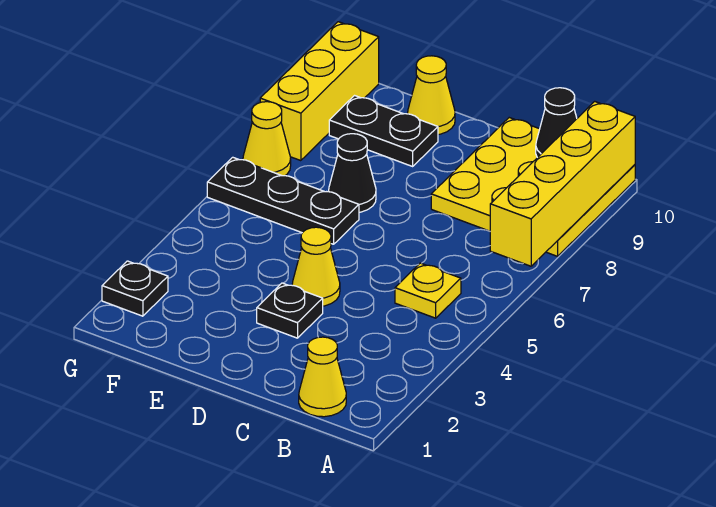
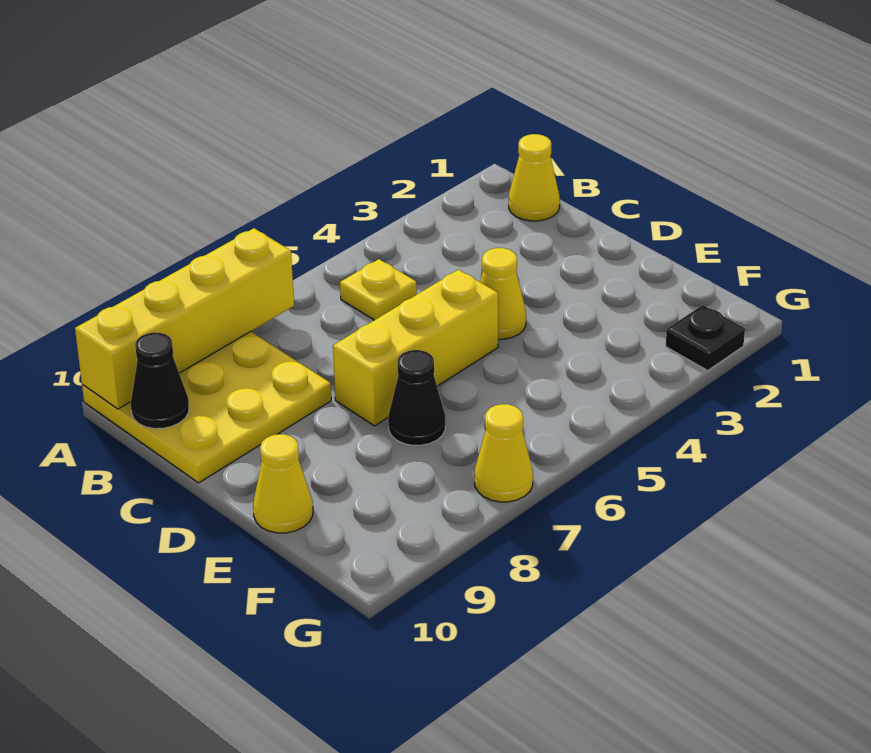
black plate D3 level 1 -> none
black plate E6:G6 level 1 -> none
black plate E9:F9 level 1 -> none
yellow brick G8:G10 level 1 -> yellow brick D5:D7 level 1

